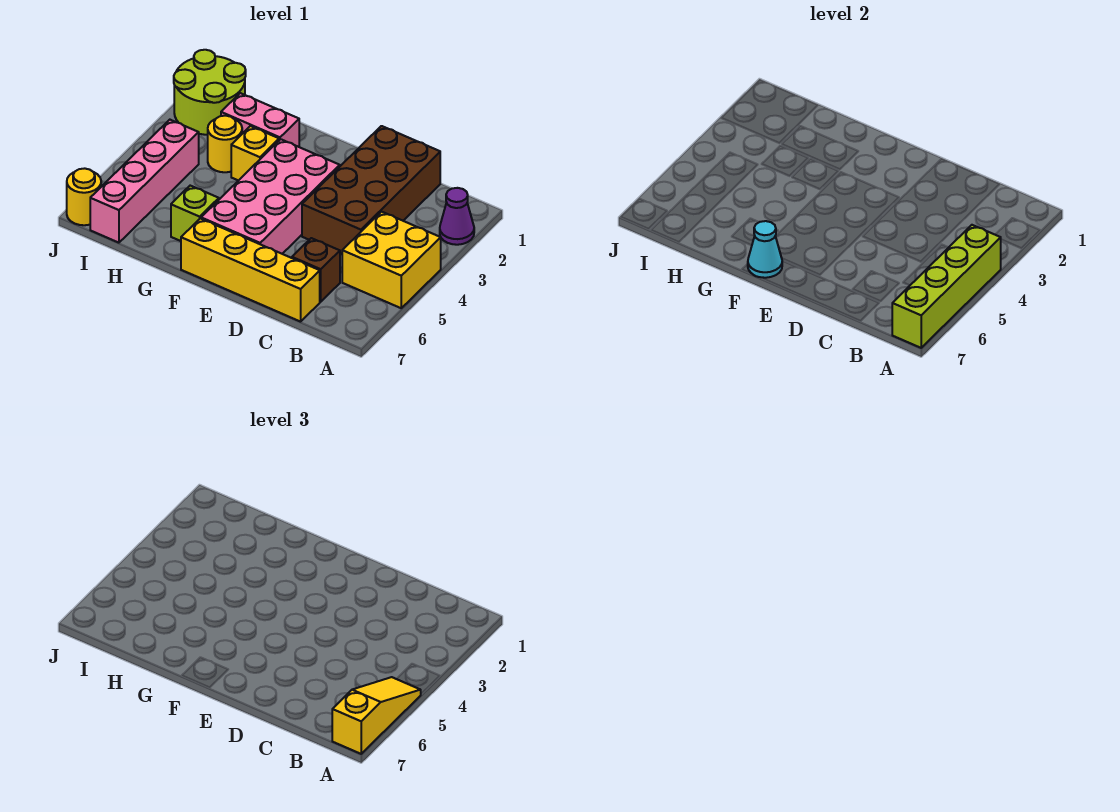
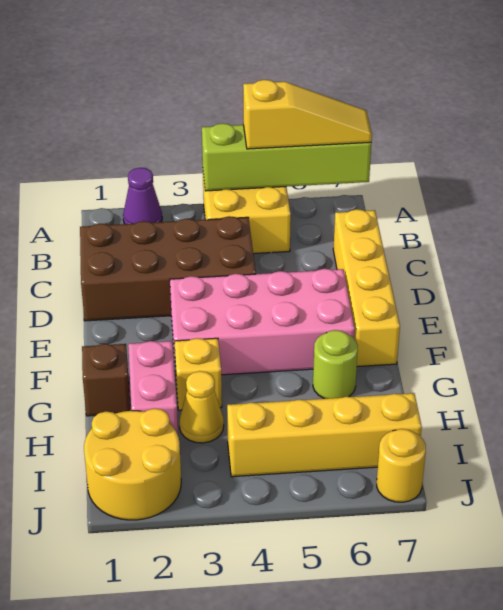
yellow slope A5:A7 level 3 top 7 -> yellow slope A5:A7 level 3 top 5
brown brick C6 level 1 -> brown brick G1 level 1
cyan cone F7 level 2 -> none
lime brick G6 level 1 -> lime round brick G6 level 1
yellow round brick H3 level 1 -> yellow cone H3 level 1
lime round brick I1:J2 level 1 -> yellow round brick I1:J2 level 1
pink brick I4:I7 level 1 -> yellow brick I4:I7 level 1

